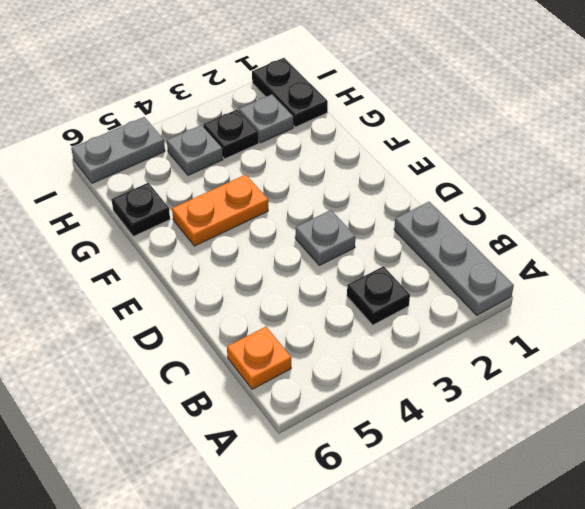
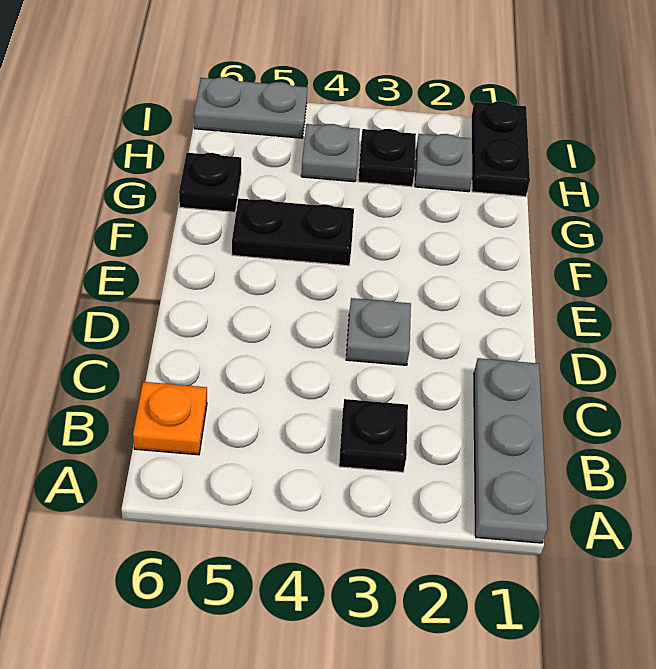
orange plate F4:F5 level 1 -> black plate F4:F5 level 1

